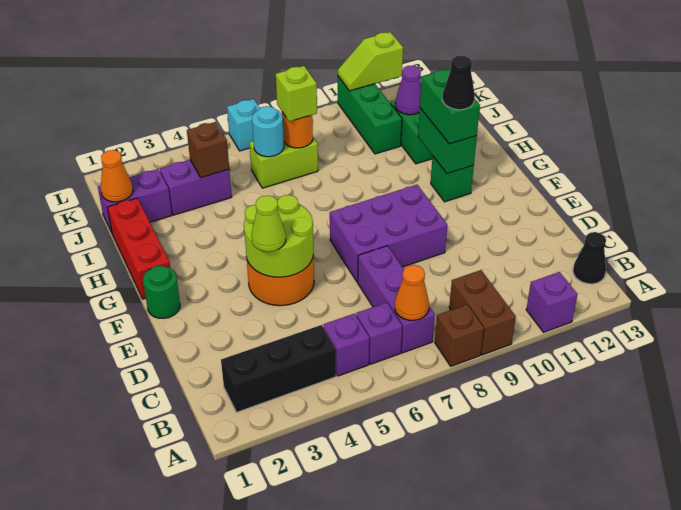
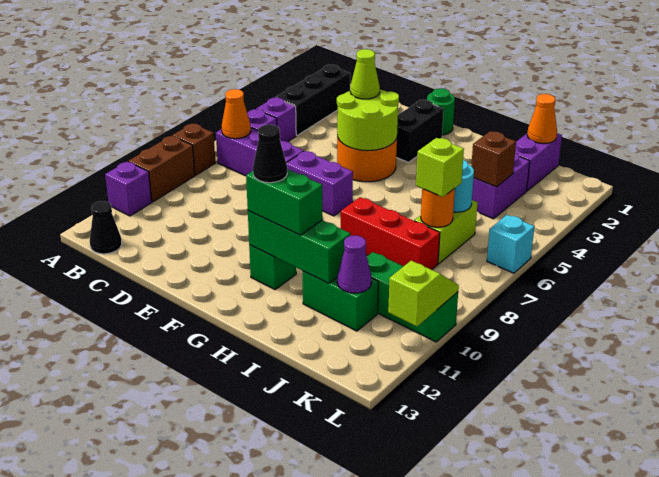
brown brick A9:B9 level 1 -> brown brick A9:A10 level 1
purple brick E7:F9 level 1 -> purple brick E7:F7 level 1
none -> black brick F2:F3 level 1
red brick G1:I1 level 1 -> red brick H8:J8 level 1
green brick G11:H11 level 2 -> green brick G11:I11 level 2

